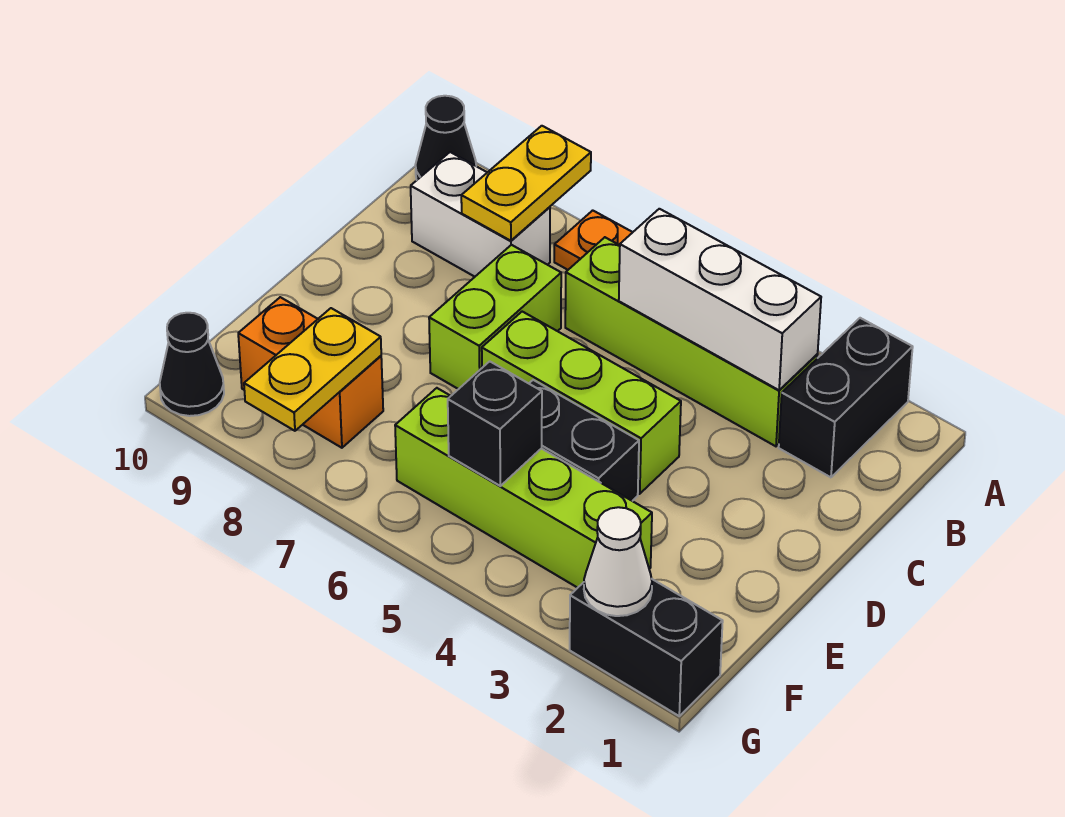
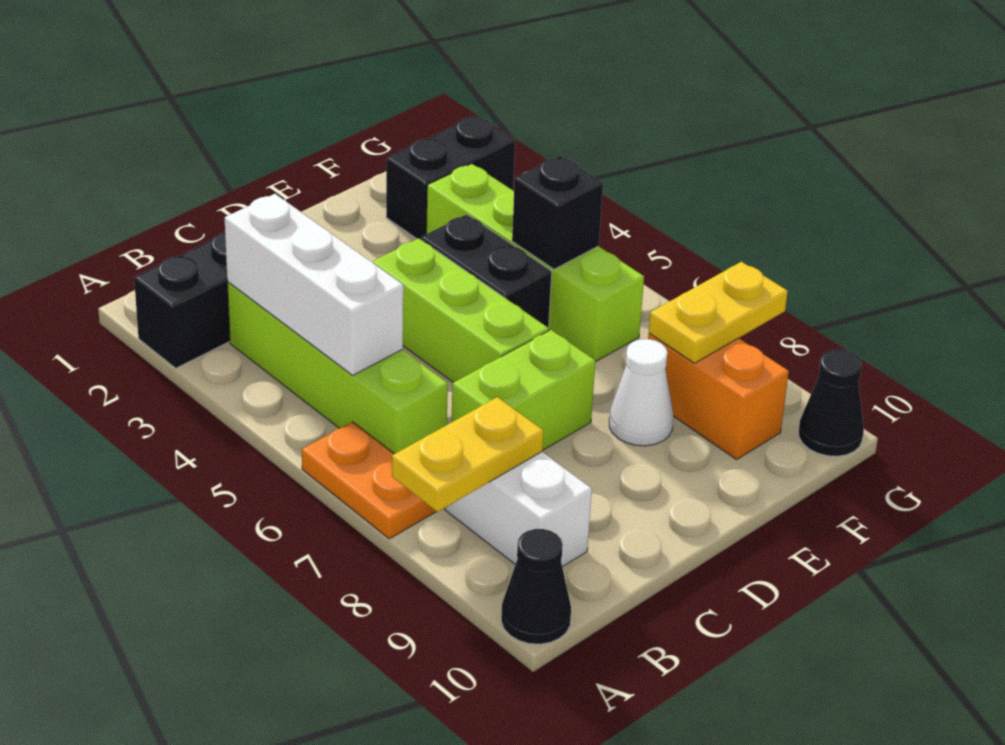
black brick G1:G2 level 1 -> black brick F2:G2 level 1
white cone G2 level 2 -> white cone E8 level 1

